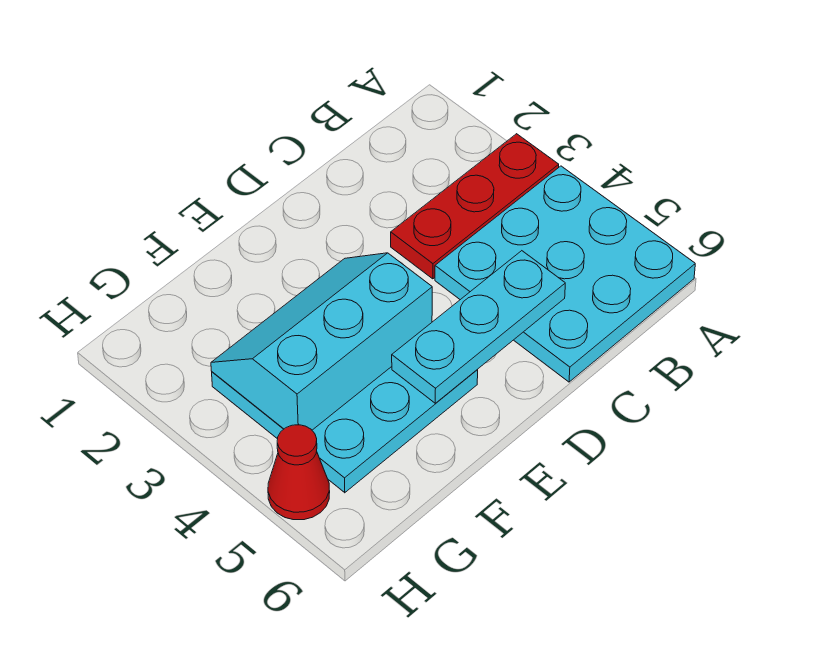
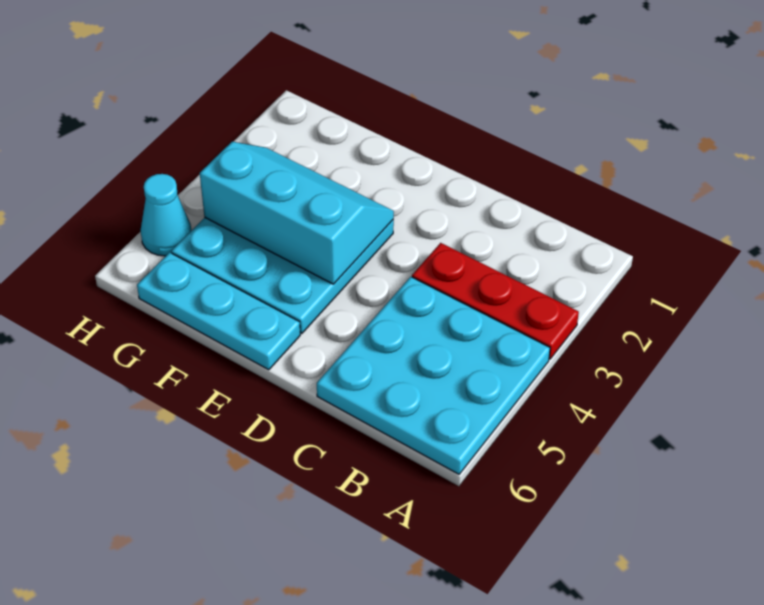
cyan plate C5:E5 level 2 -> cyan plate E6:G6 level 1
red cone H5 level 1 -> cyan cone H5 level 1

